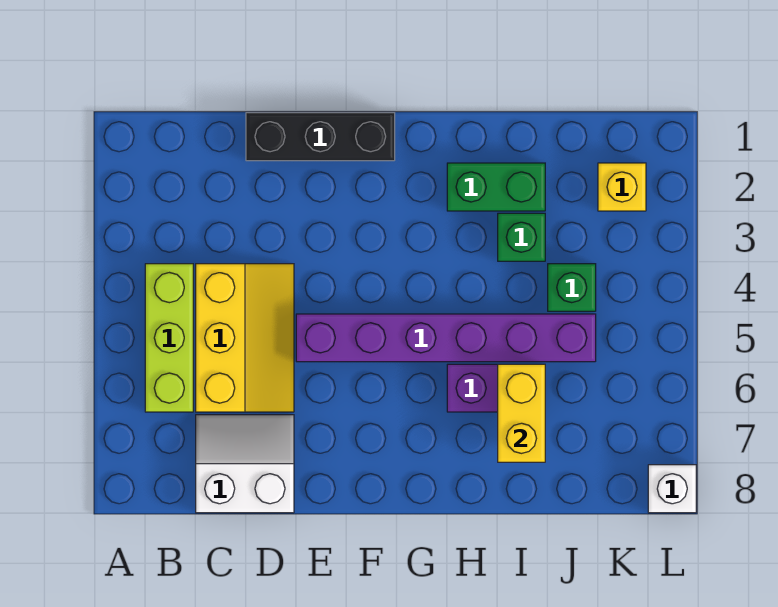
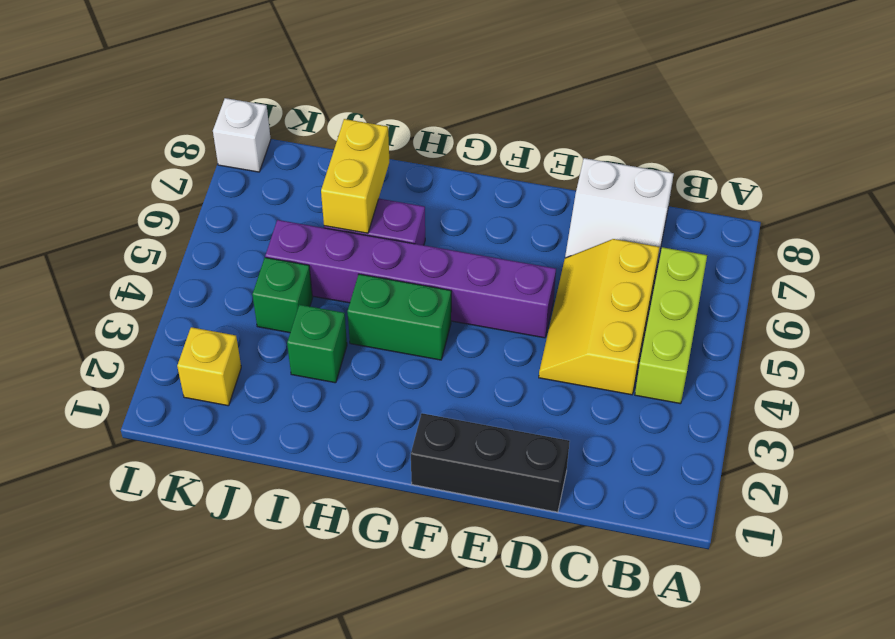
green brick H2:I2 level 1 -> green brick G4:H4 level 1

